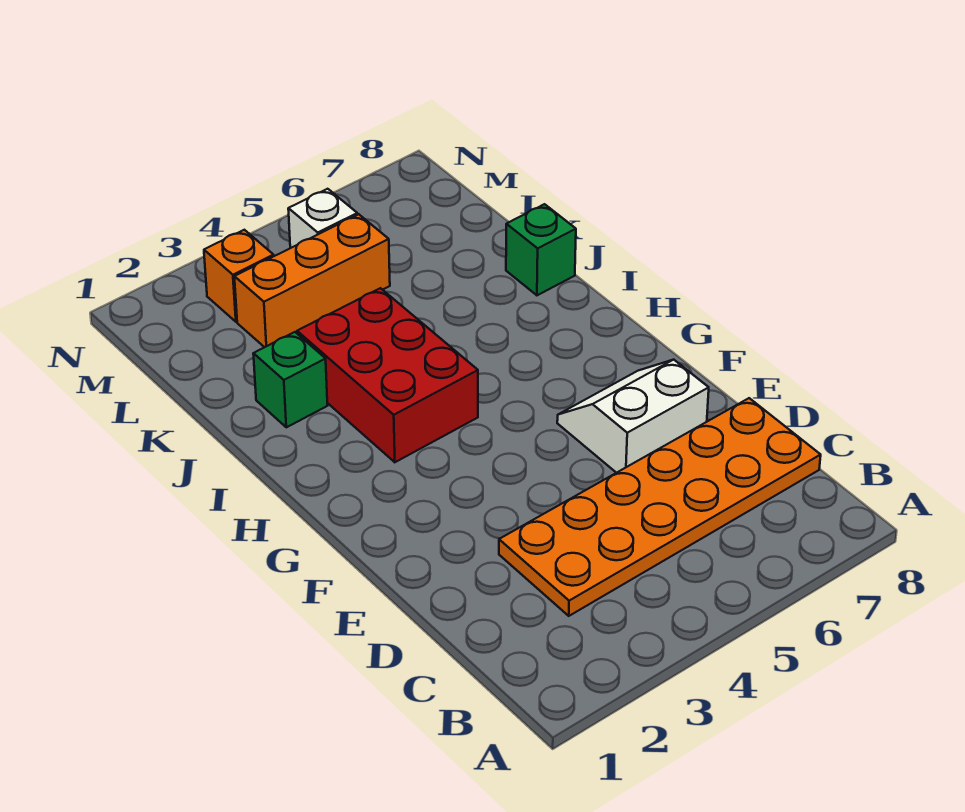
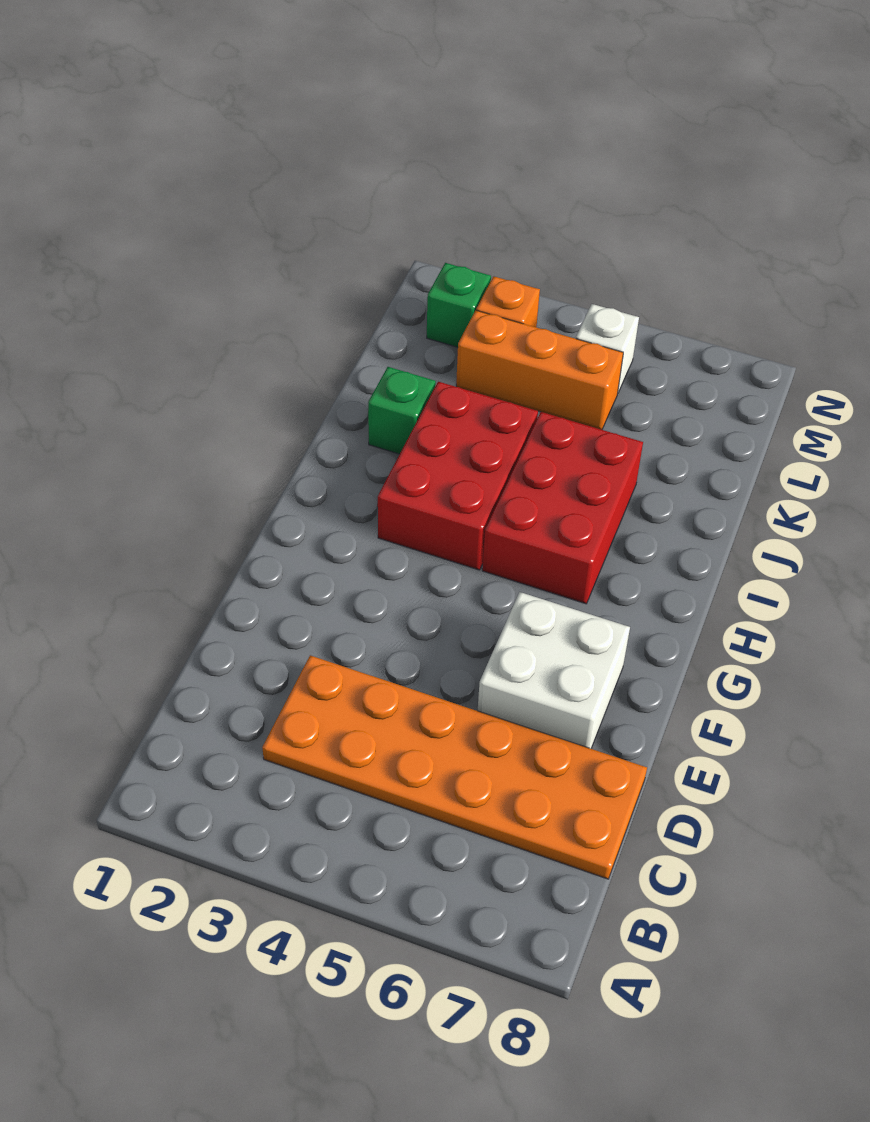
white slope E6:F7 level 1 top E -> white brick E6:F7 level 1
none -> red brick H5:J6 level 1
green brick J8 level 1 -> green brick M2 level 1

